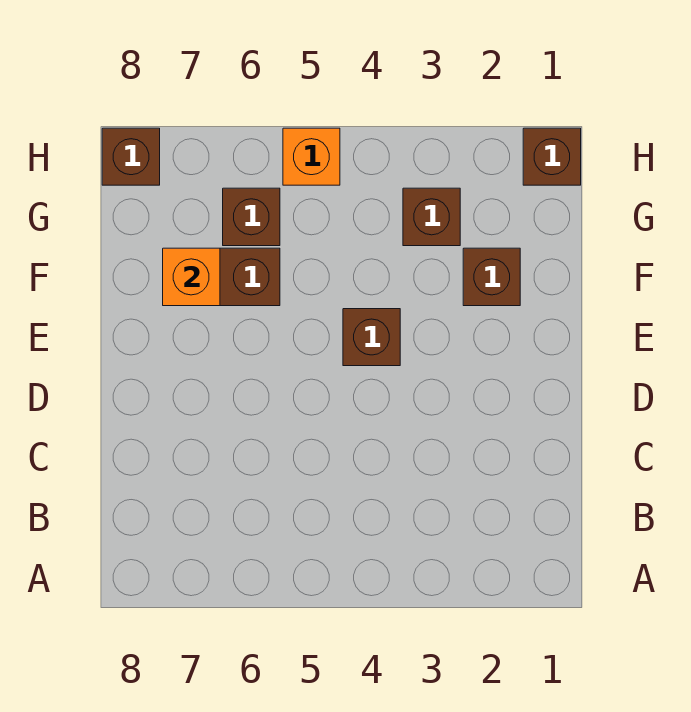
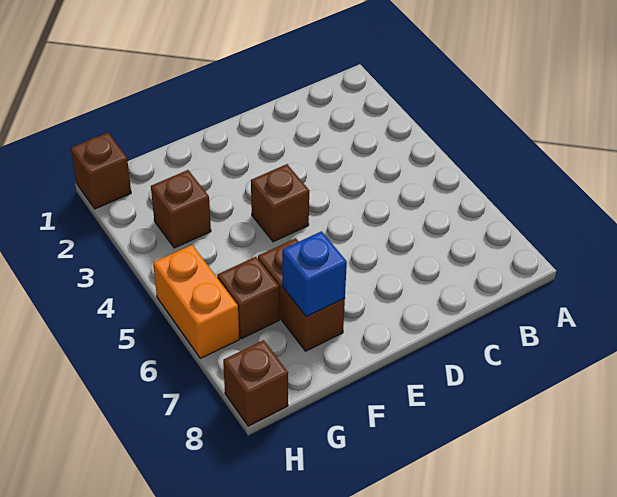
brown brick F2 level 1 -> none
orange brick F7 level 2 -> blue brick F7 level 2
orange brick H5 level 1 -> orange brick H5:H6 level 1

